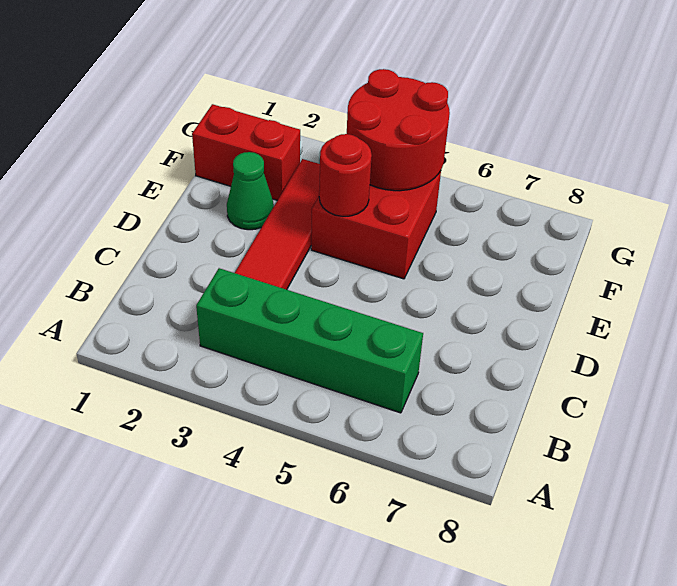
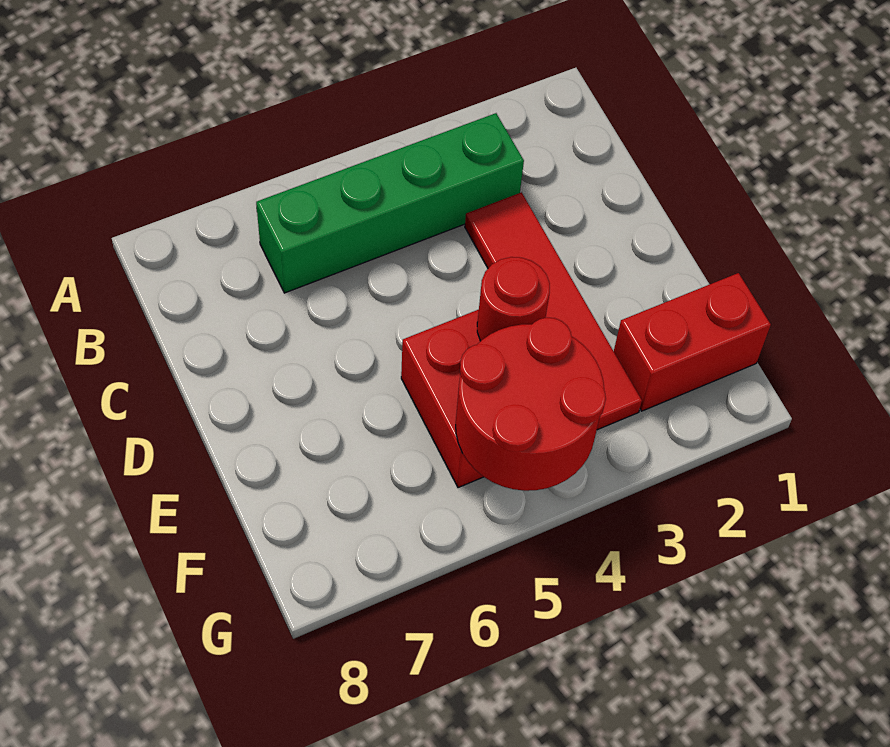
green cone E2 level 1 -> none

